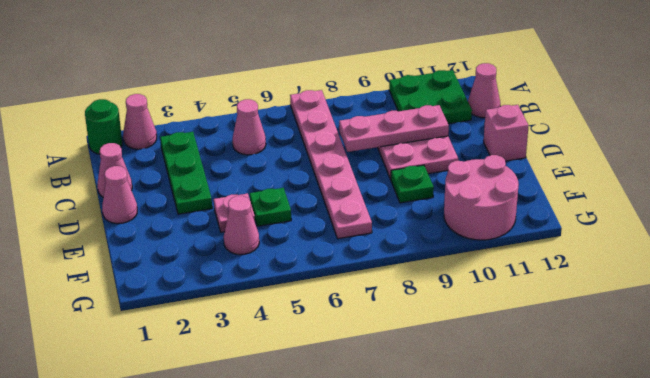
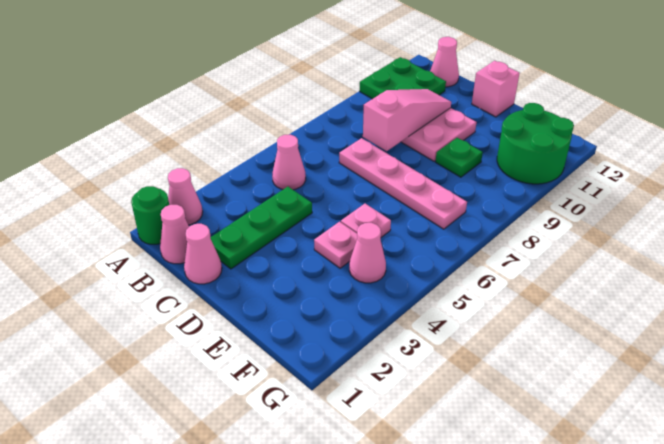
pink plate A7:F7 level 1 -> pink plate C7:F7 level 1
green plate B3:D3 level 1 -> green plate C2:C4 level 1
pink plate C8:C10 level 2 -> pink slope C8:C10 level 2 top 8
pink cone D1 level 1 -> pink cone B1 level 1
green plate E5 level 1 -> pink plate E5 level 1
pink round brick F10:G11 level 1 -> green round brick F10:G11 level 1

